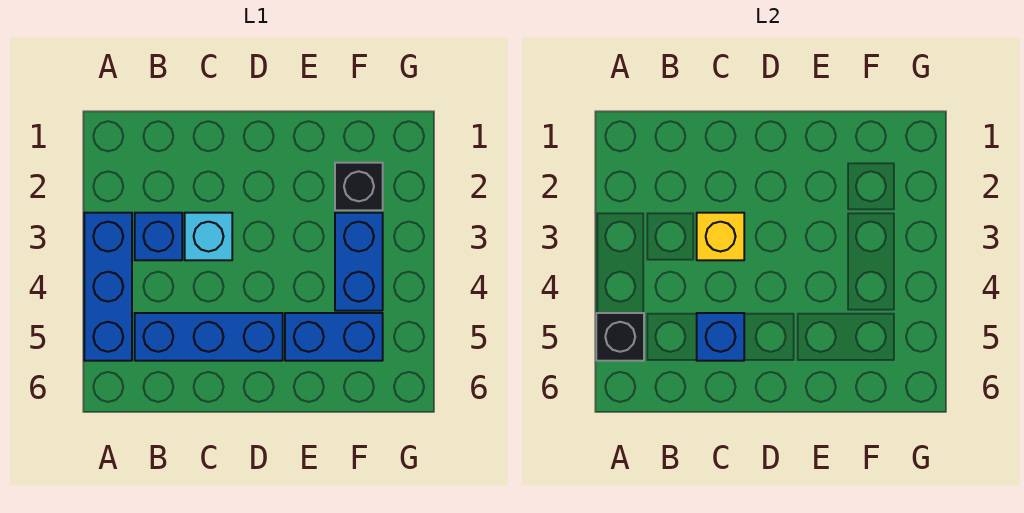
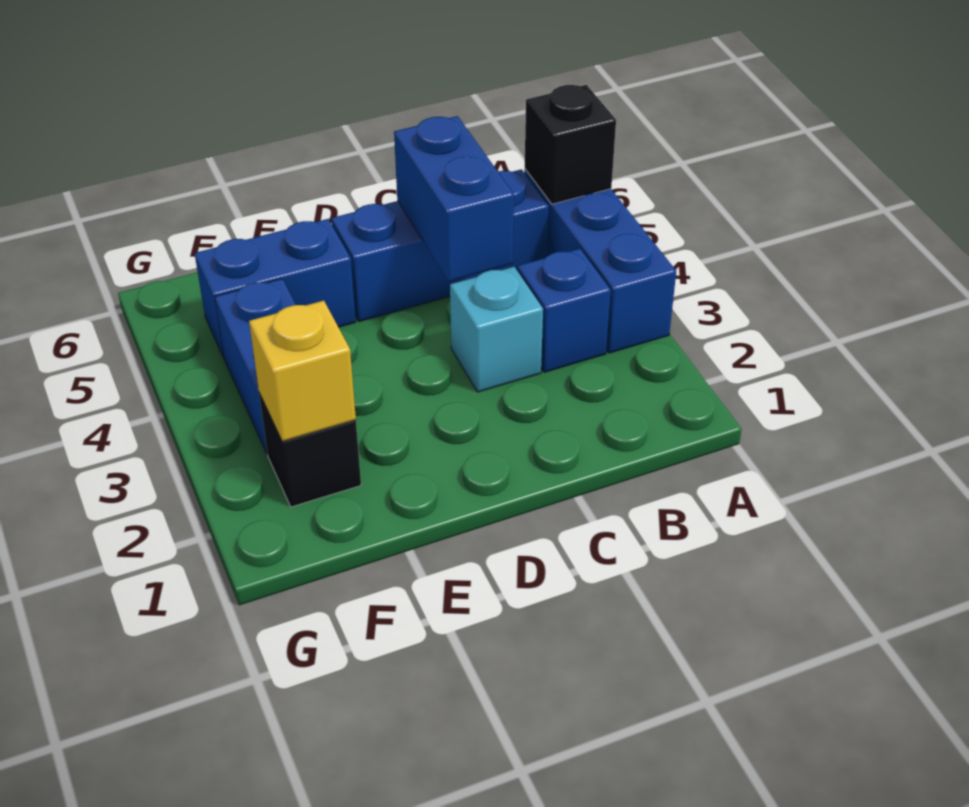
yellow brick C3 level 2 -> yellow brick F2 level 2
blue brick C5 level 2 -> blue brick C4:C5 level 2

